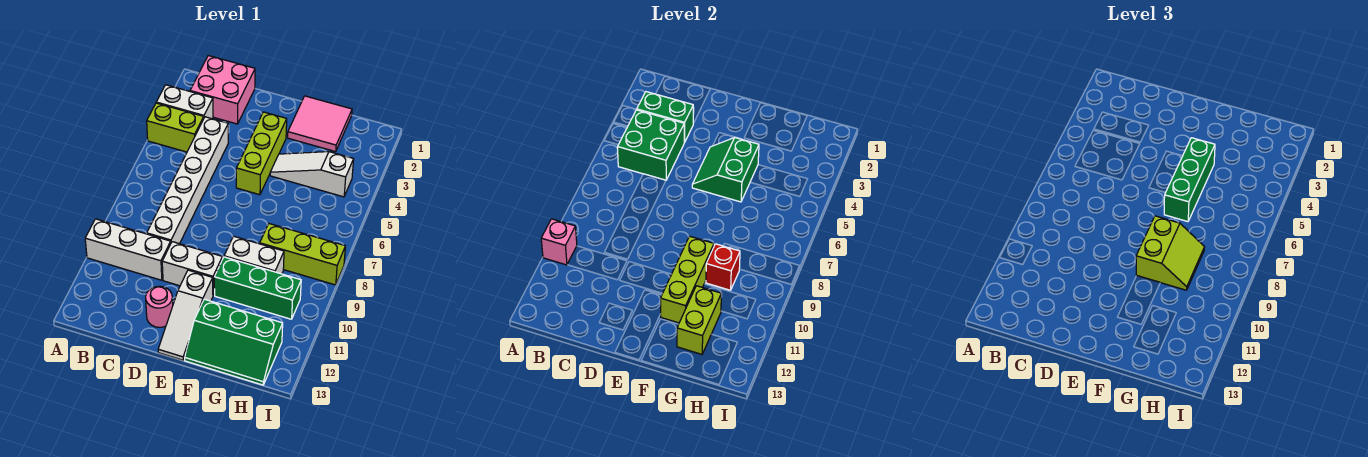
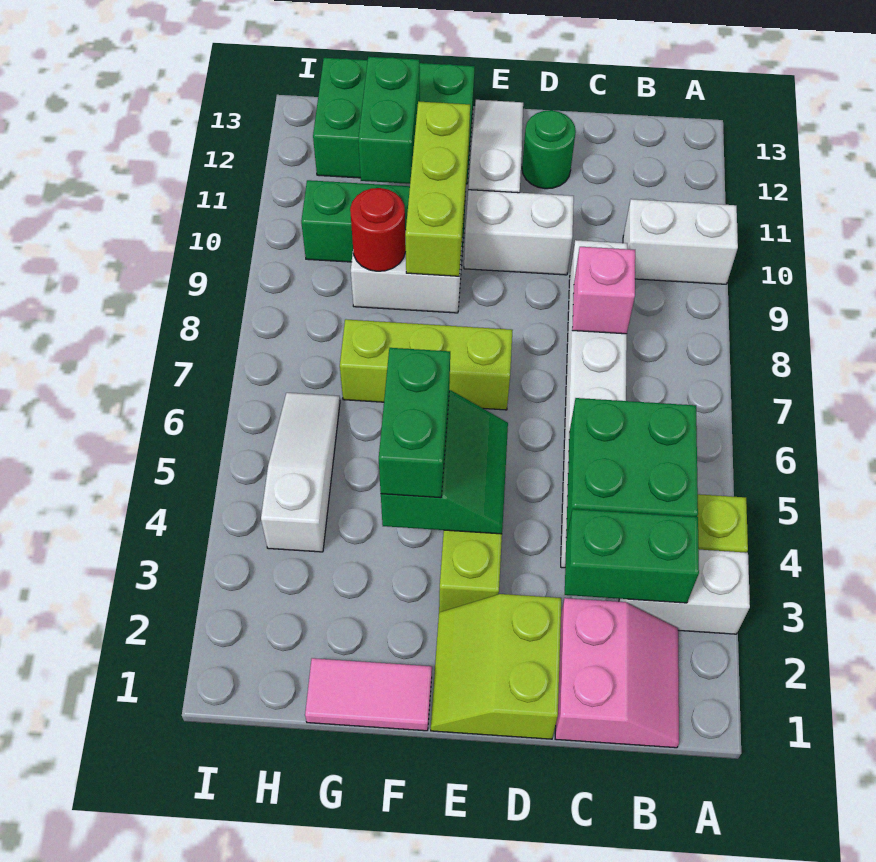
white brick A10:C10 level 1 -> white brick A10:B10 level 1
pink brick A10 level 2 -> pink brick C8 level 2
pink brick B1:C2 level 1 -> pink slope B1:C2 level 1 top C
pink round brick D12 level 1 -> green round brick D12 level 1
pink tile F1:G2 level 1 -> pink tile F1:G1 level 1
white slope F4:H4 level 1 top H -> white slope H4:H6 level 1 top 4
green brick F4:F6 level 3 -> green brick F4:F5 level 3
lime slope F8:G9 level 3 top F -> lime slope D1:E2 level 1 top D
green slope F12:H13 level 1 top 12 -> green brick F12:H13 level 1
lime brick G8:I8 level 1 -> lime brick E7:G7 level 1
red brick G9 level 2 -> red round brick G9 level 2
lime brick G11:G12 level 2 -> green brick G11:G12 level 2

